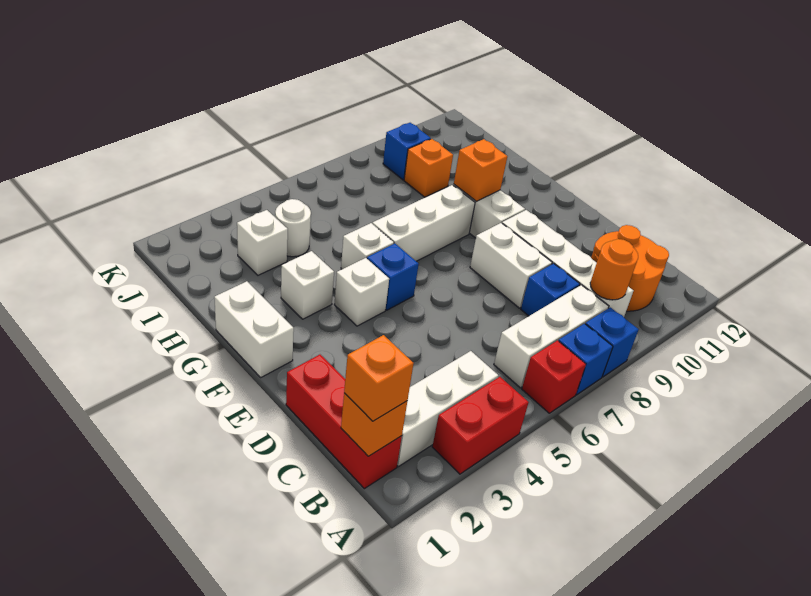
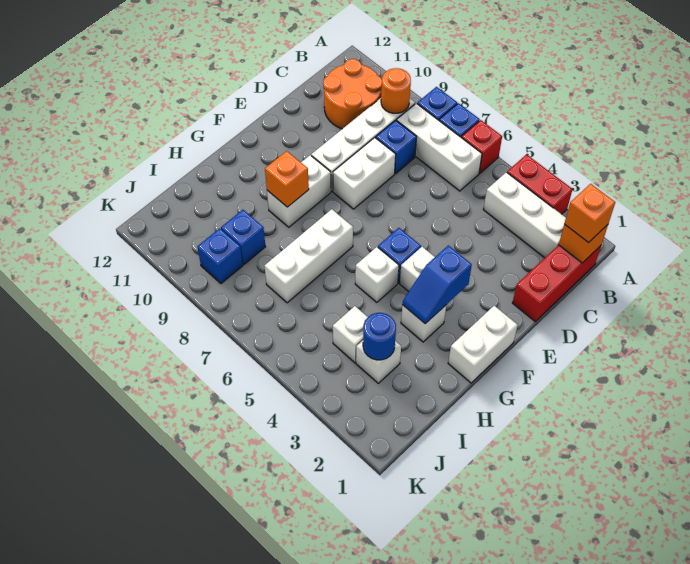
none -> blue slope F3:G3 level 2 top F
white brick G6:G8 level 1 -> white brick G7:I7 level 1
none -> blue round brick I3 level 2
white round brick I4 level 1 -> white brick I4 level 1
orange brick I9 level 1 -> blue brick I9 level 1

